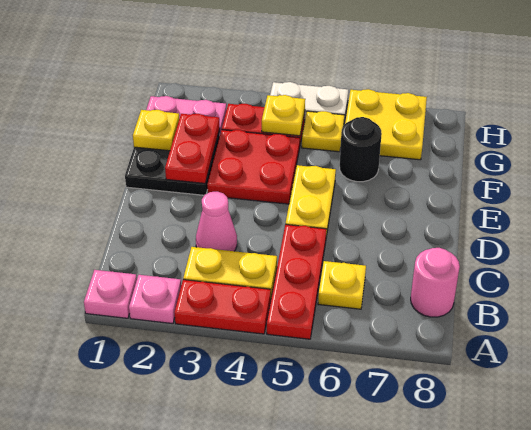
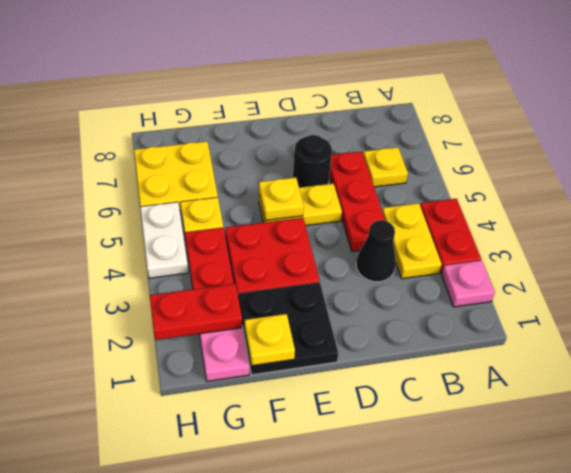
pink plate A1 level 1 -> none
red plate A5:C5 level 1 -> red plate C4:C6 level 1
pink round brick B8 level 1 -> none
pink cone C3 level 1 -> black cone C3 level 1
red plate E2:F2 level 2 -> red plate G2:H2 level 2
black round brick F6 level 1 -> black round brick D6 level 1
yellow plate G4 level 2 -> yellow plate E5 level 2

